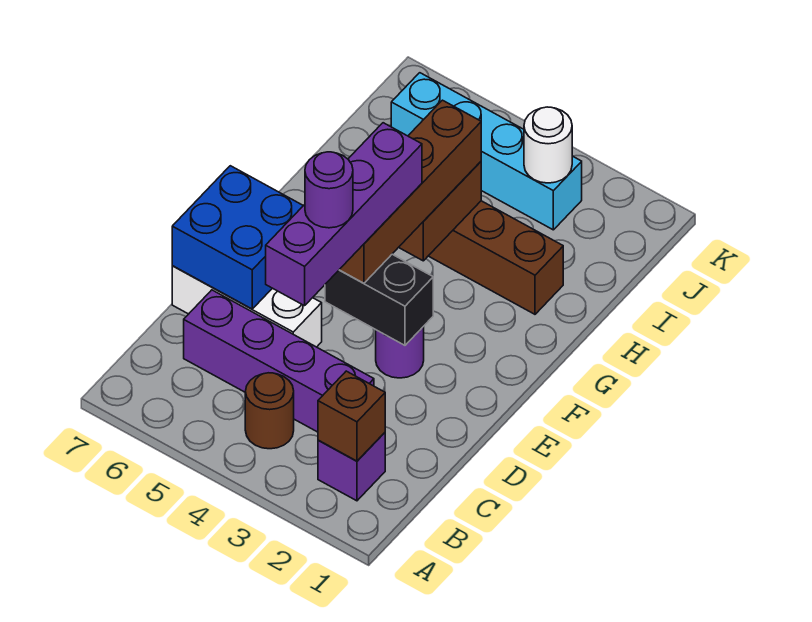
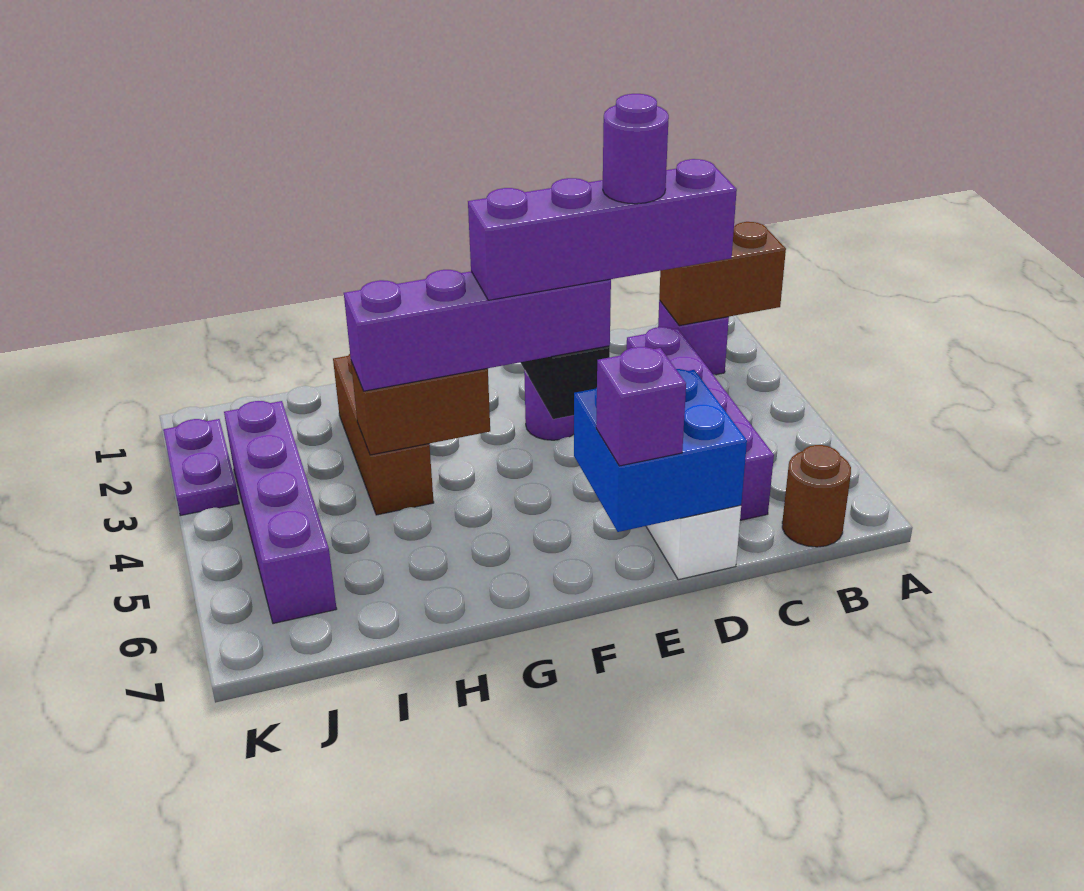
brown brick B2 level 2 -> brown brick A2:B2 level 2
brown round brick B4 level 1 -> brown round brick B7 level 1
brown brick E4:H4 level 3 -> purple brick E4:H4 level 3
none -> purple brick E7 level 3
cyan brick J3:J6 level 1 -> purple brick J3:J6 level 1
white round brick J3 level 2 -> none
none -> purple plate K2:K3 level 1

